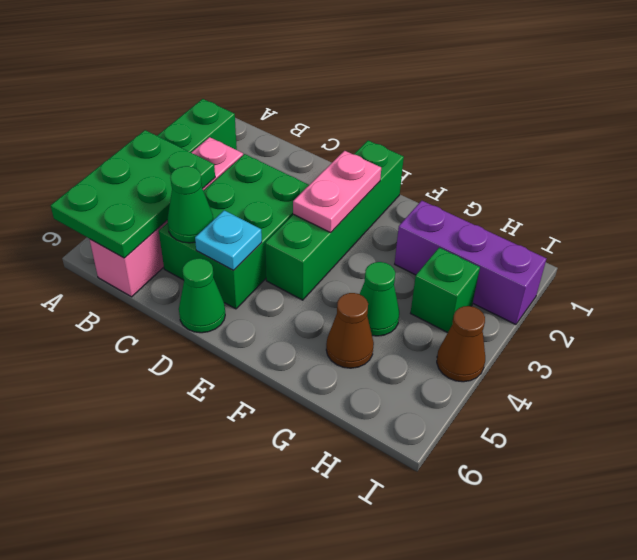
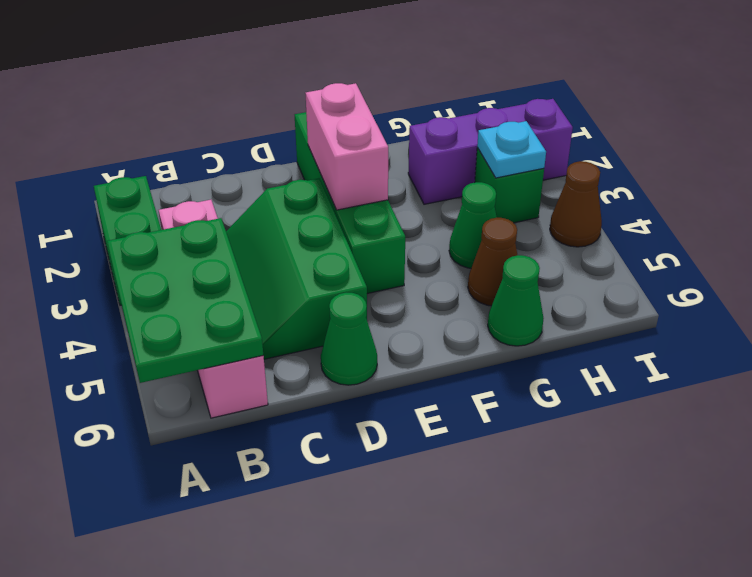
green brick C3:D5 level 1 -> green slope C3:D5 level 1 top D
green cone C5 level 2 -> green cone G6 level 1
cyan plate D5 level 2 -> cyan plate H3 level 2
pink plate E2:E3 level 2 -> pink brick E2:E3 level 2

